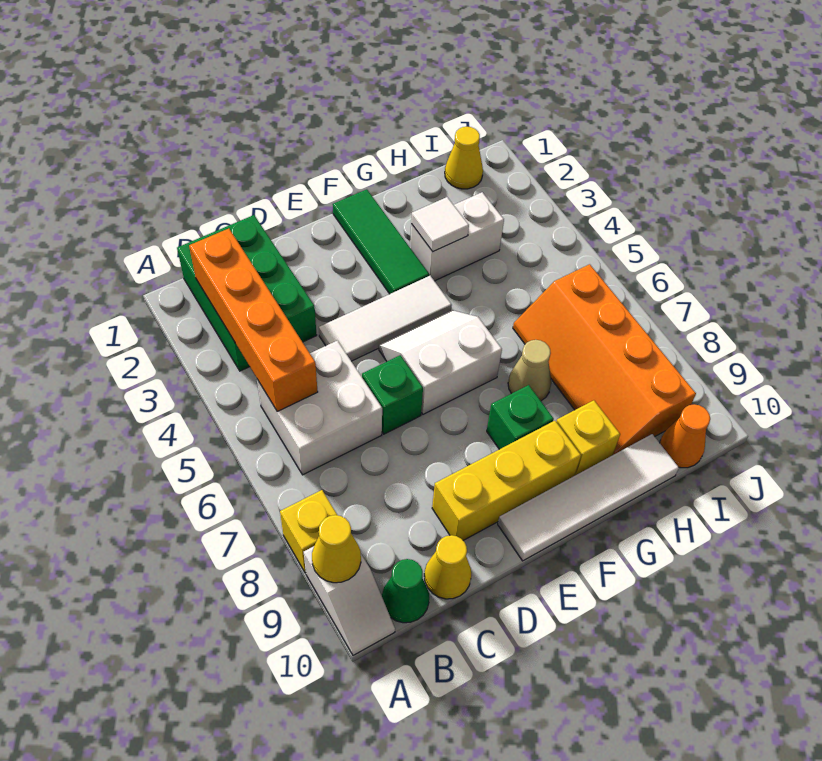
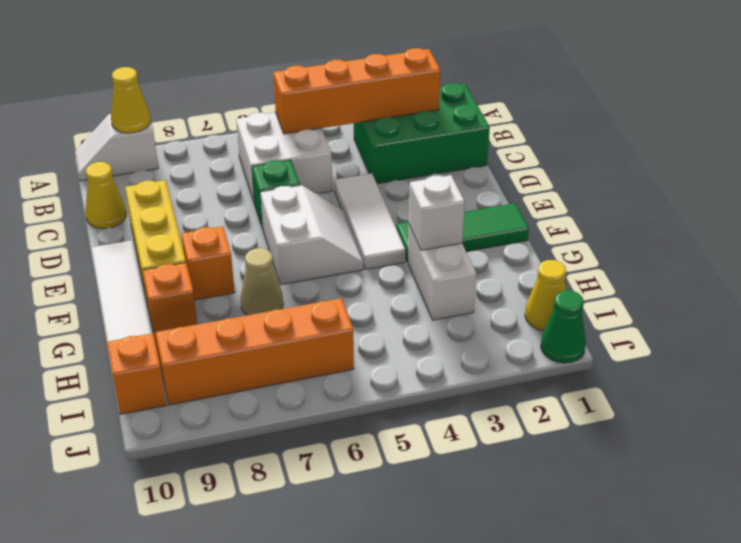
yellow brick A8 level 1 -> none
green cone B10 level 1 -> green cone J1 level 1
green brick F8 level 1 -> orange brick F8 level 1
white tile G3 level 2 -> white brick G3 level 2
yellow brick G9 level 1 -> orange brick G9 level 1
orange cone I10 level 1 -> orange brick I10 level 1

